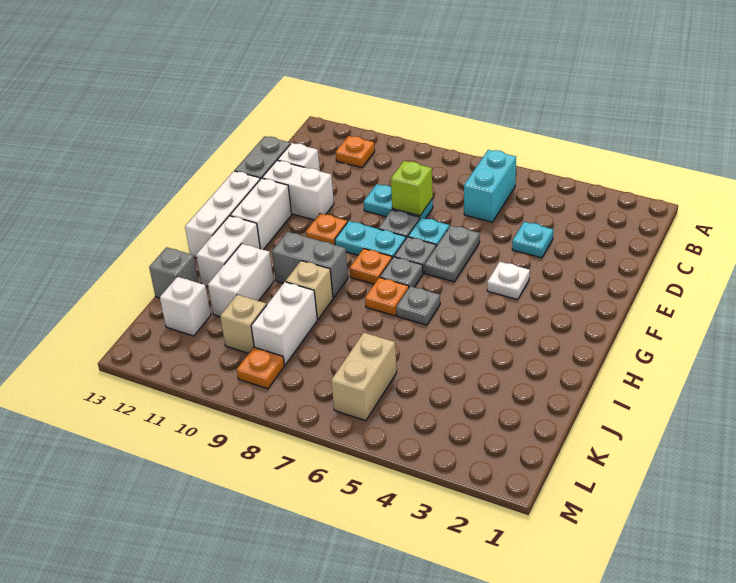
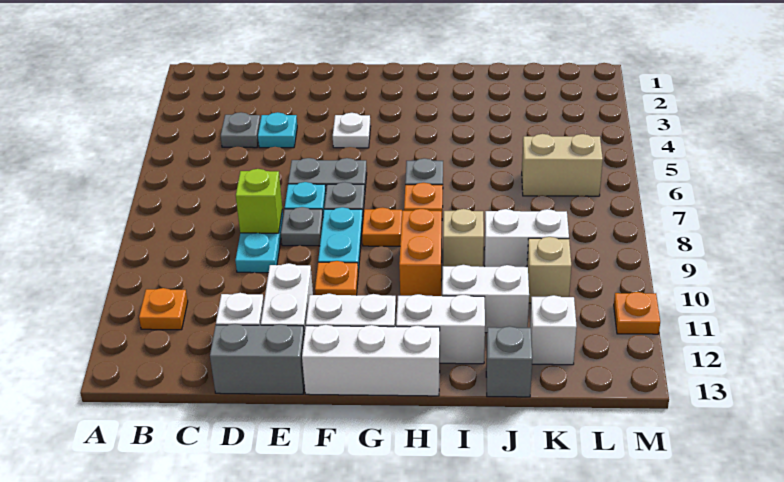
cyan brick B6:C6 level 1 -> none
grey plate G7 level 1 -> grey plate C4 level 1
grey brick H9:H10 level 1 -> orange brick H9:H10 level 1
orange plate L9 level 1 -> orange plate M11 level 1

